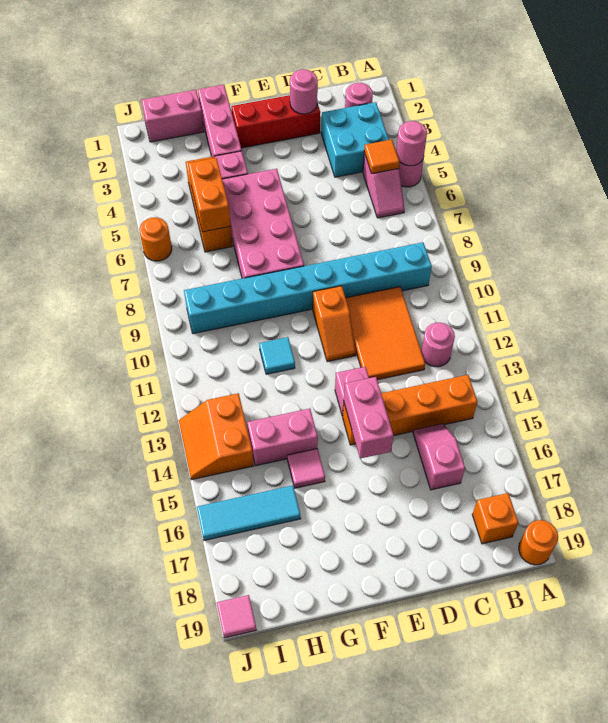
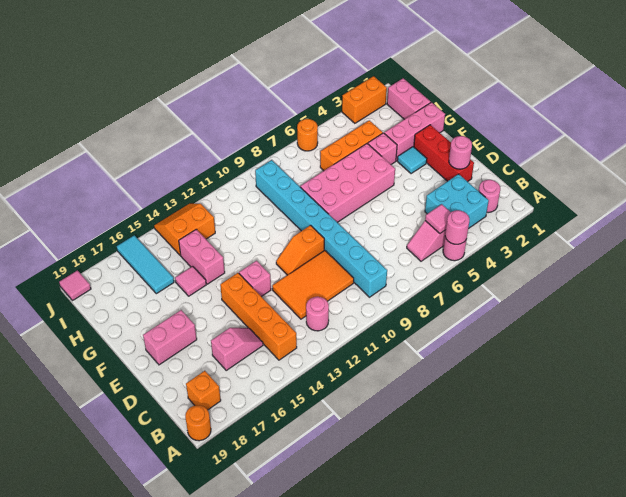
orange tile B5 level 2 -> pink tile B5 level 2
pink brick E14:E15 level 2 -> pink brick E17:E18 level 1
cyan tile G11 level 1 -> cyan tile F3 level 1
orange brick H5:H6 level 2 -> orange brick J2:J3 level 1

